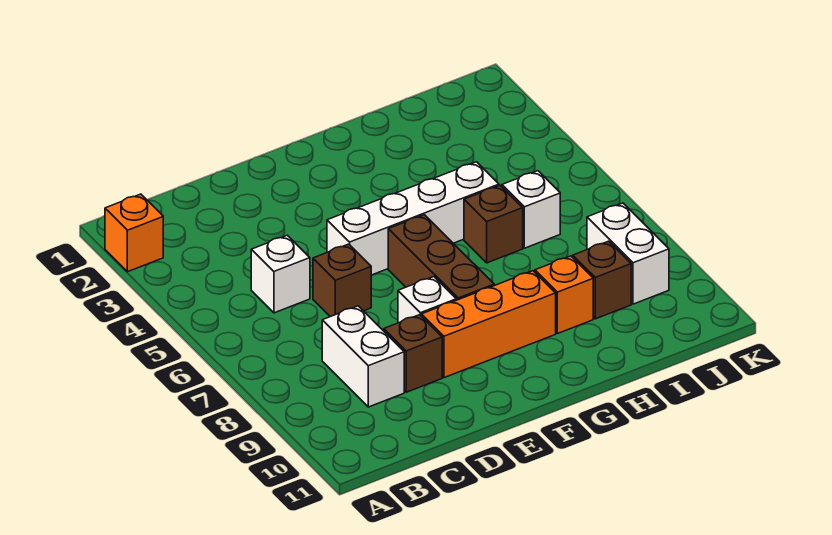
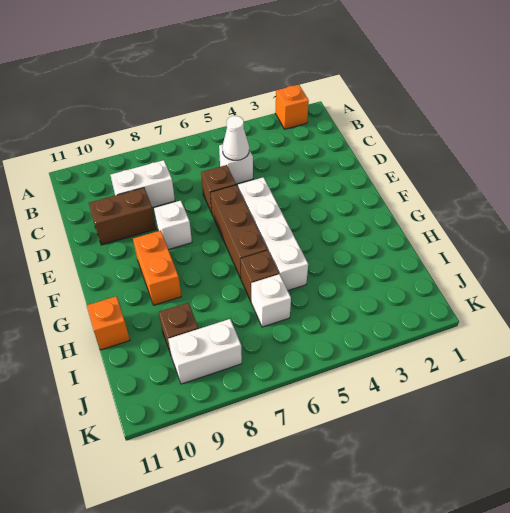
none -> white cone C5 level 2
brown brick D9 level 1 -> brown brick D9:D10 level 1
orange brick E9:G9 level 1 -> orange brick F9:G9 level 1
brown brick F6:F8 level 1 -> brown brick E6:G6 level 1
orange brick H9 level 1 -> orange brick H11 level 1

